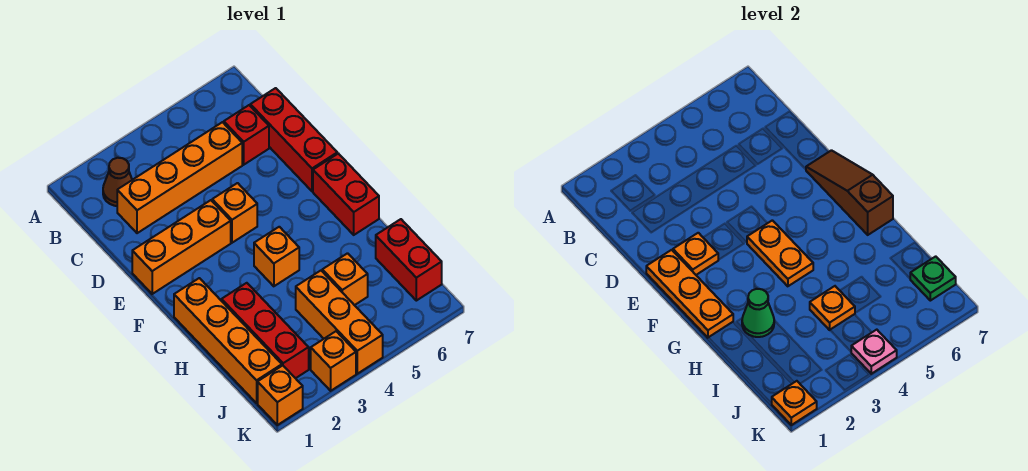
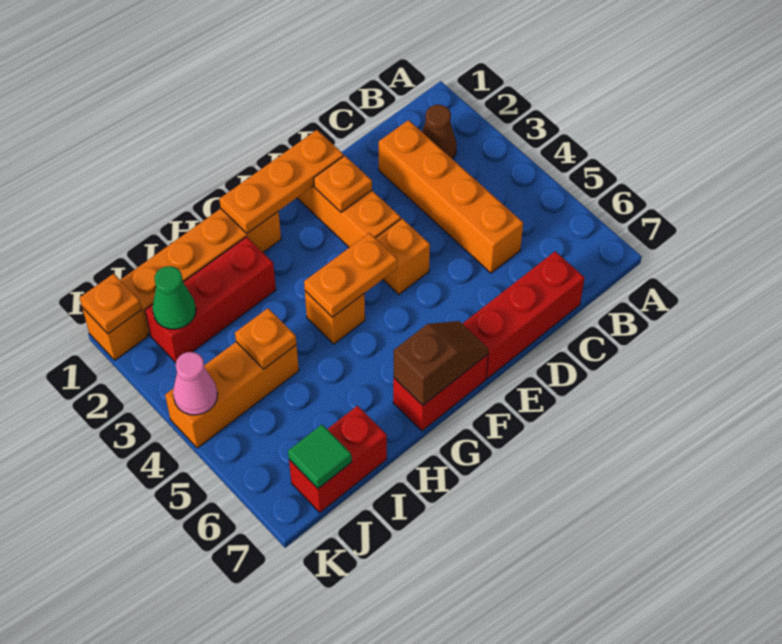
red brick C6 level 1 -> none
brown slope E7:G7 level 2 top G -> brown slope F7:G7 level 2 top G
green cone H2 level 2 -> green cone J2 level 2
orange brick I5 level 1 -> none
green plate J7 level 2 -> green tile J7 level 2
orange brick K3 level 1 -> none
pink plate K4 level 2 -> pink cone K4 level 2

